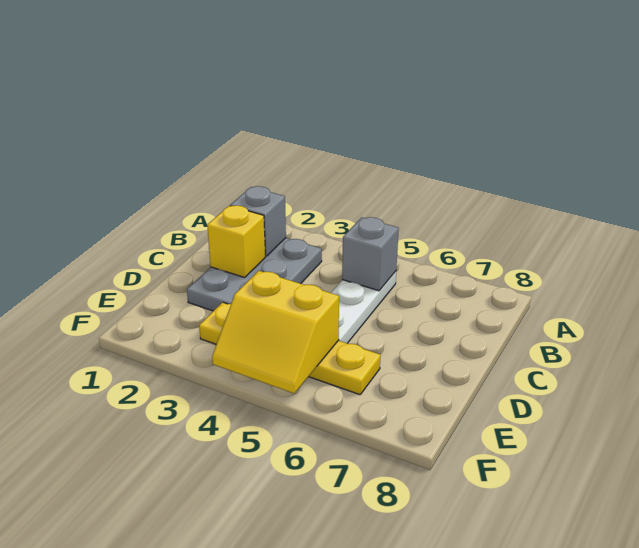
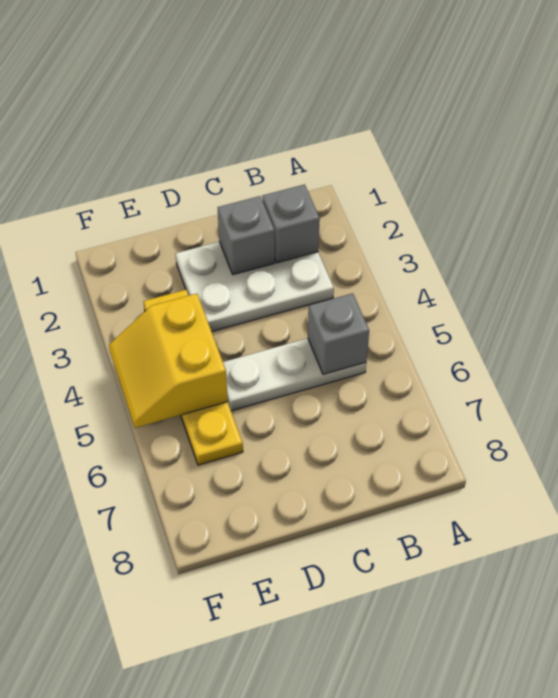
grey plate B2:D3 level 1 -> white plate B2:D3 level 1
yellow brick C2 level 2 -> grey brick C2 level 2

